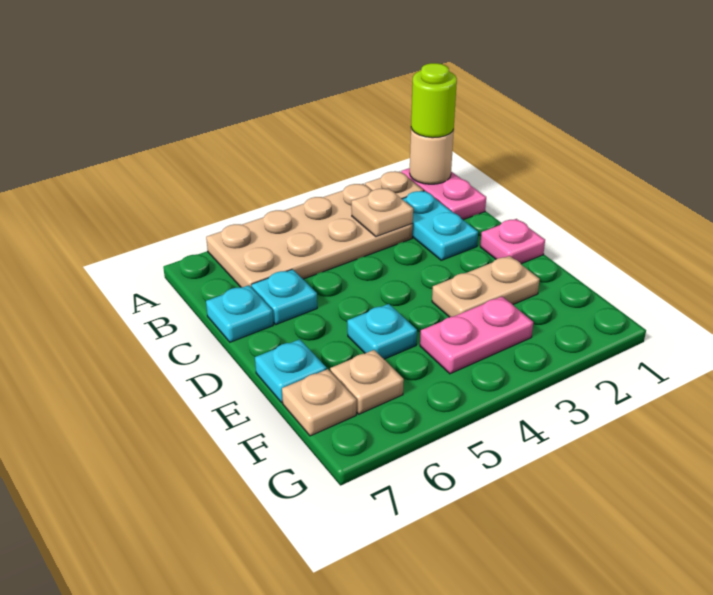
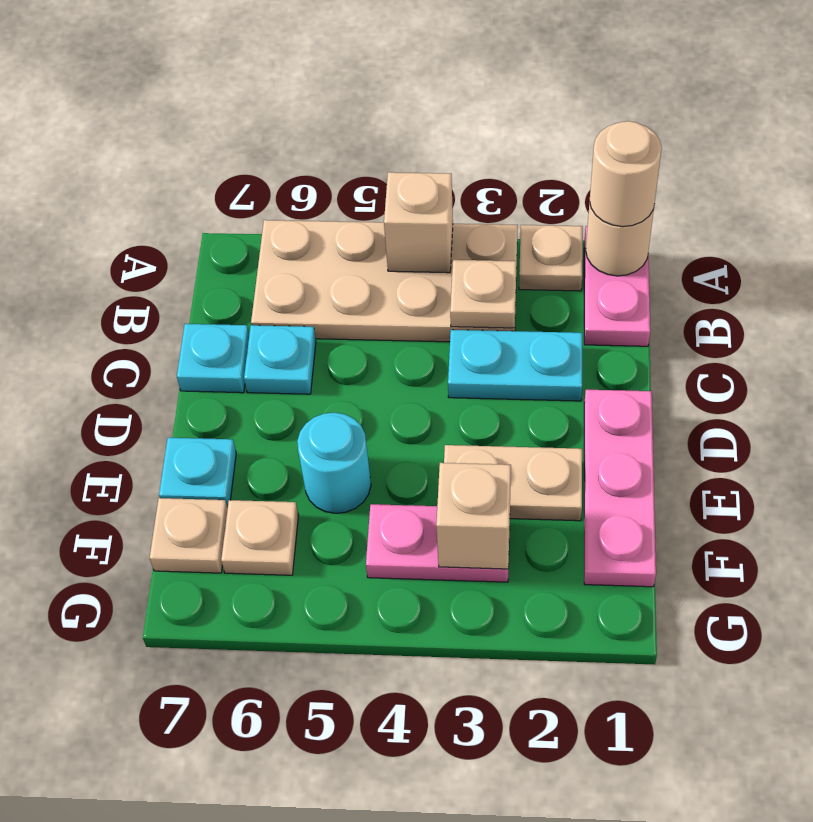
lime round brick A1 level 3 -> tan round brick A1 level 3
none -> tan brick A4 level 2
cyan plate B2:C2 level 1 -> cyan plate C2:C3 level 1
pink plate D1 level 1 -> pink plate D1:F1 level 1
cyan plate E5 level 1 -> cyan round brick E5 level 1
none -> tan brick F3 level 2

